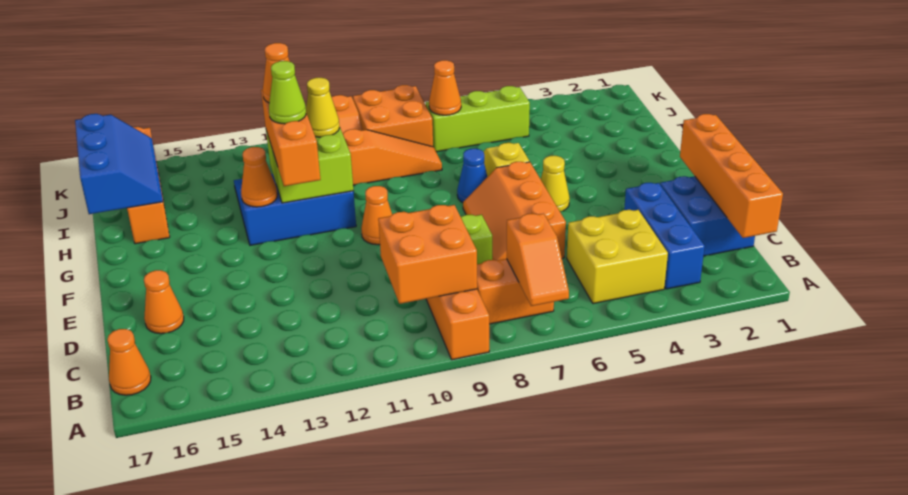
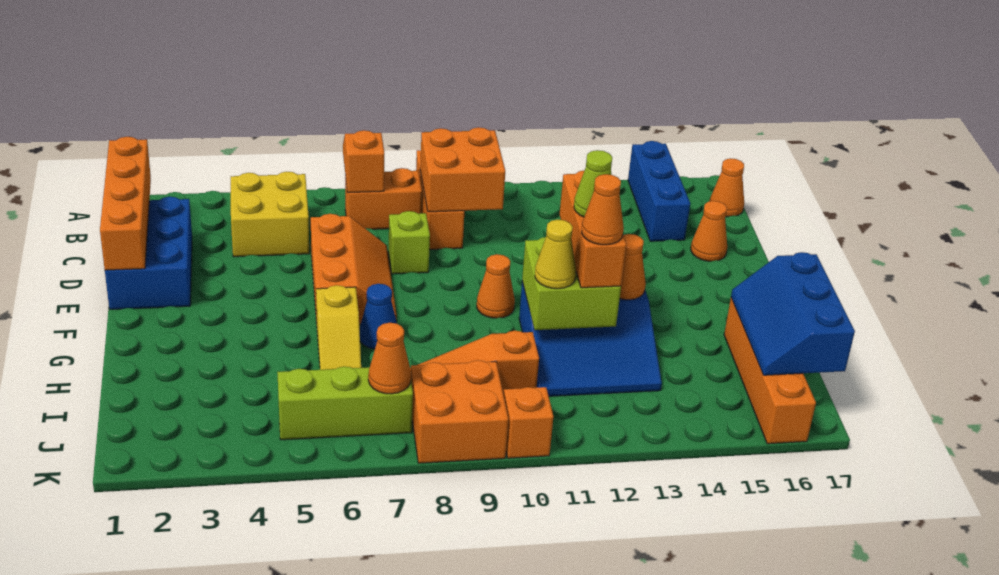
blue brick B3:D3 level 1 -> blue brick A15:C15 level 1
blue brick C1:D2 level 1 -> blue brick C1:E2 level 1
yellow cone F5 level 1 -> none

